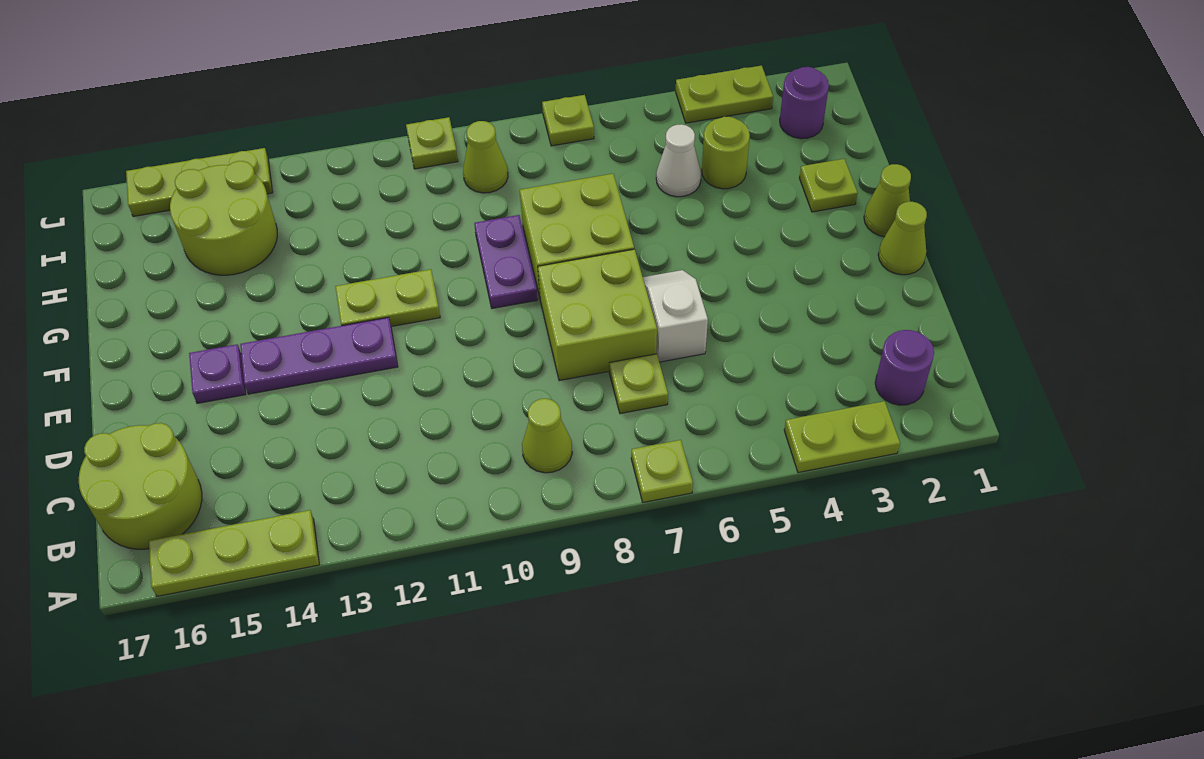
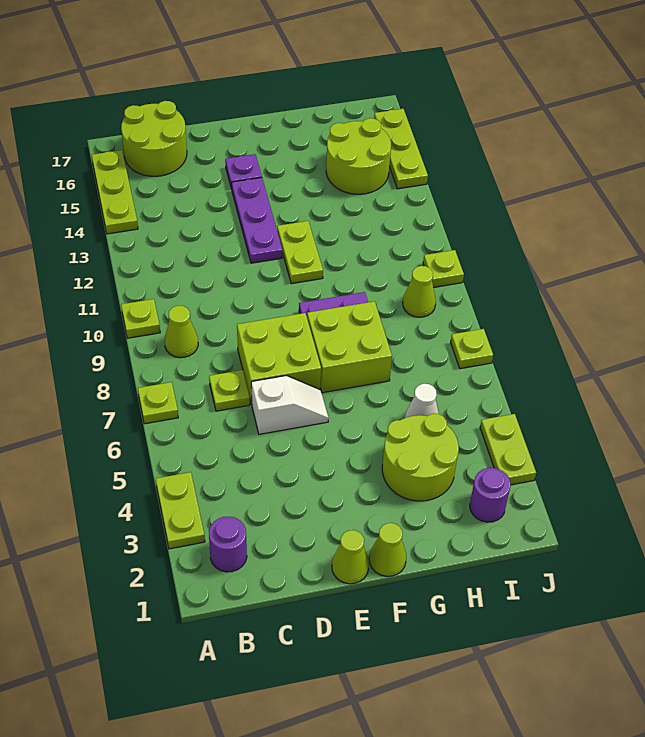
lime plate G2 level 1 -> lime plate A10 level 1
lime round brick H4 level 1 -> lime round brick G3:H4 level 1

